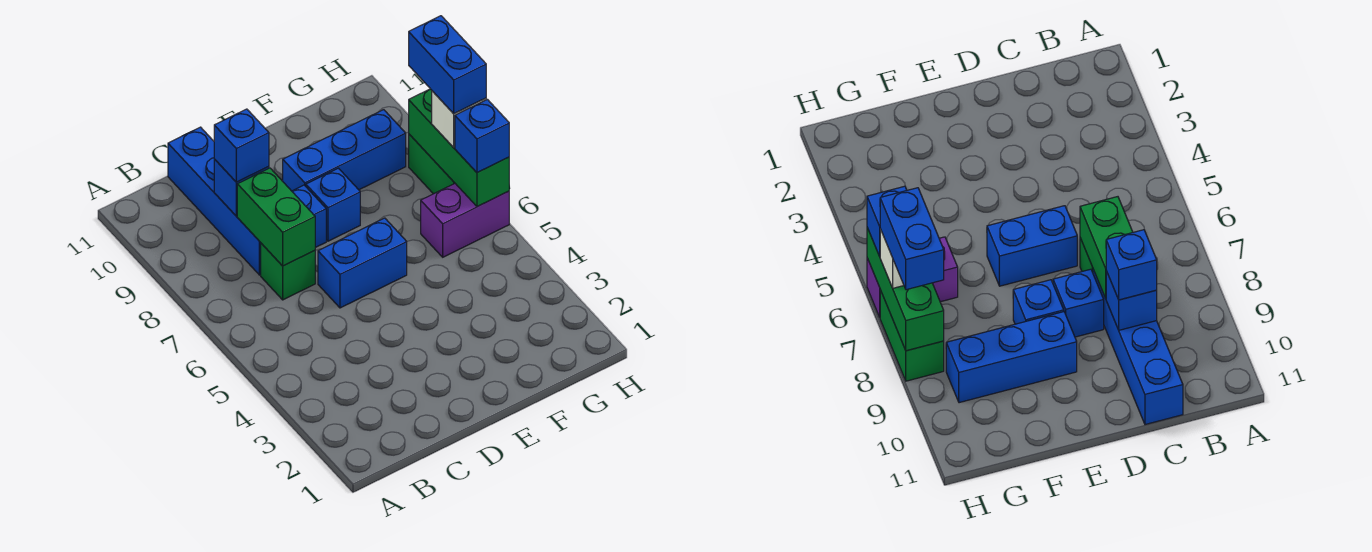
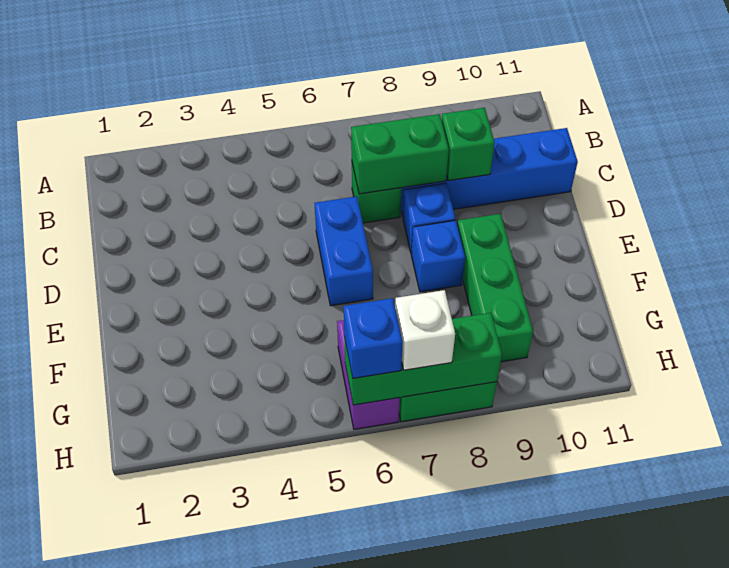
blue brick C9 level 2 -> green brick C9 level 2
blue brick C9 level 3 -> none
blue brick E9:G9 level 1 -> green brick E9:G9 level 1
blue brick H7:H8 level 4 -> none

